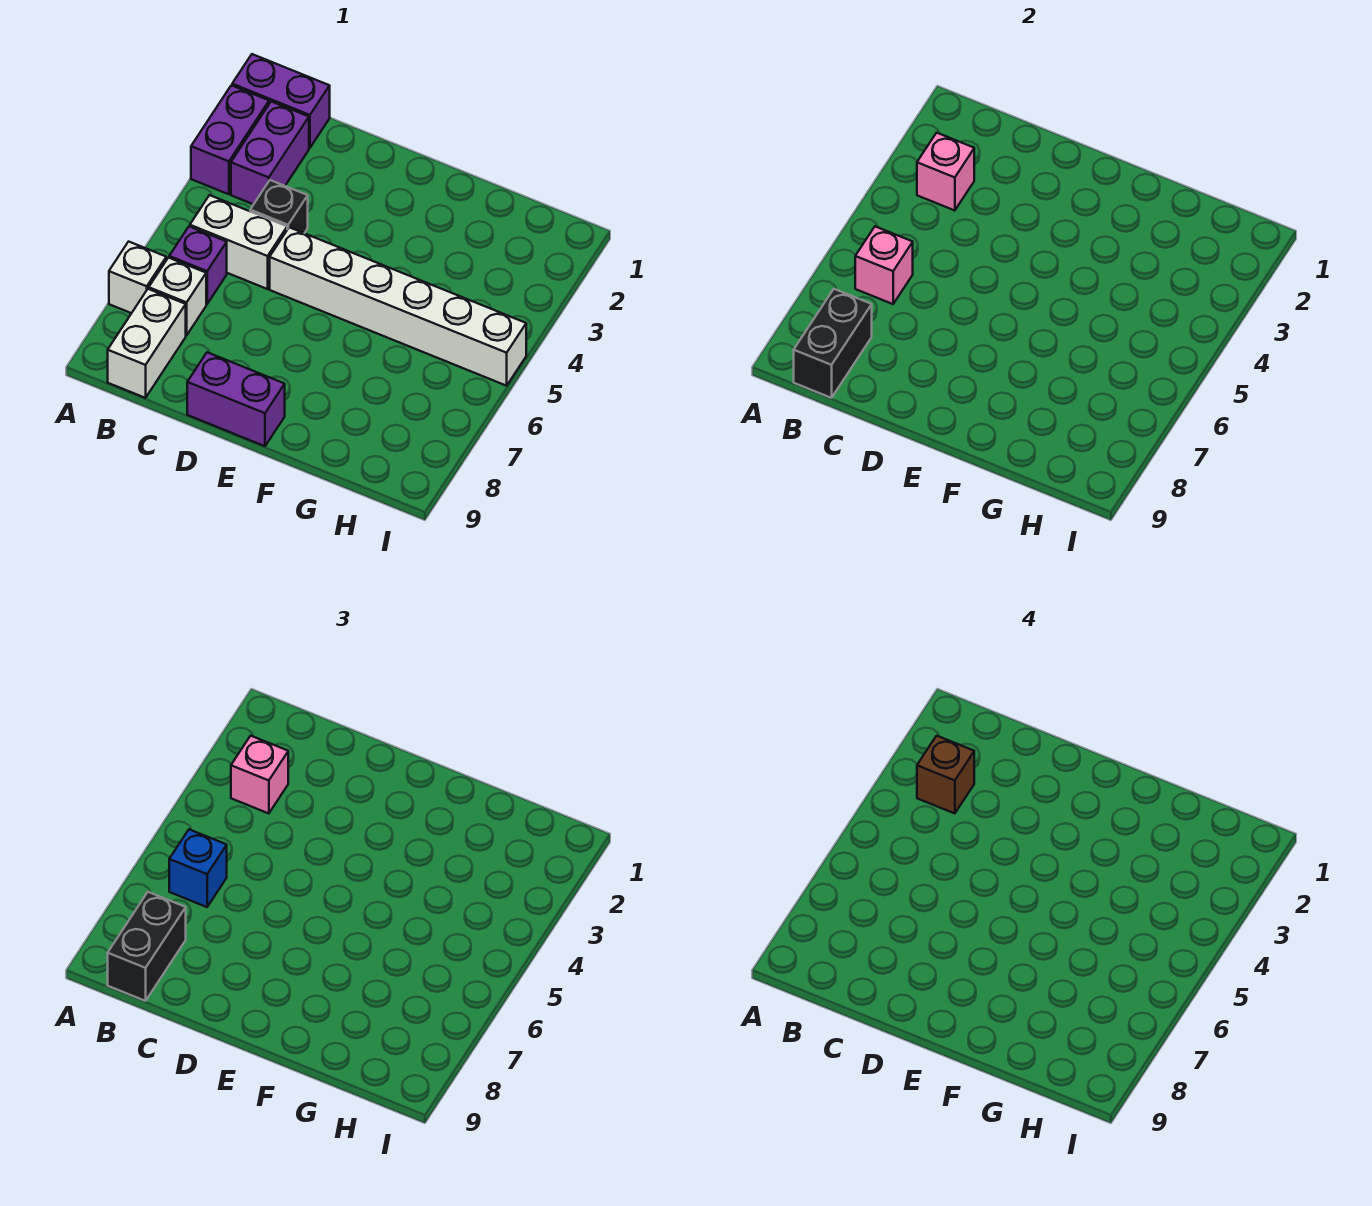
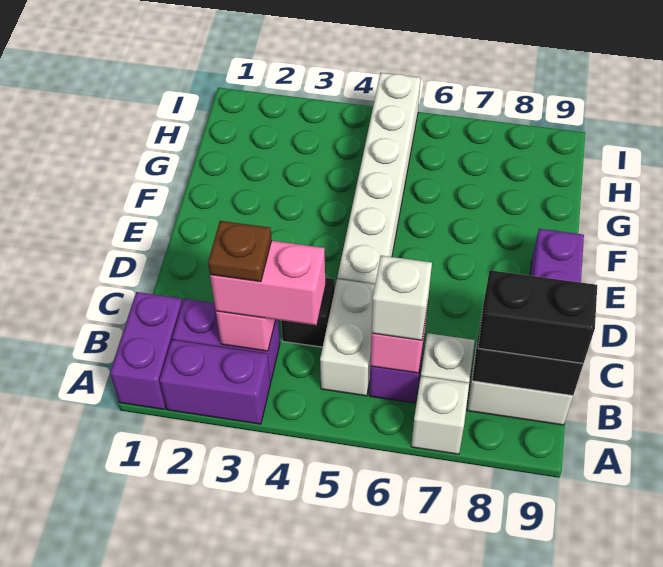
pink brick B3 level 3 -> pink brick B3:B4 level 3
brown brick B3 level 4 -> brown plate B3 level 4
blue brick B6 level 3 -> white brick B6 level 3

